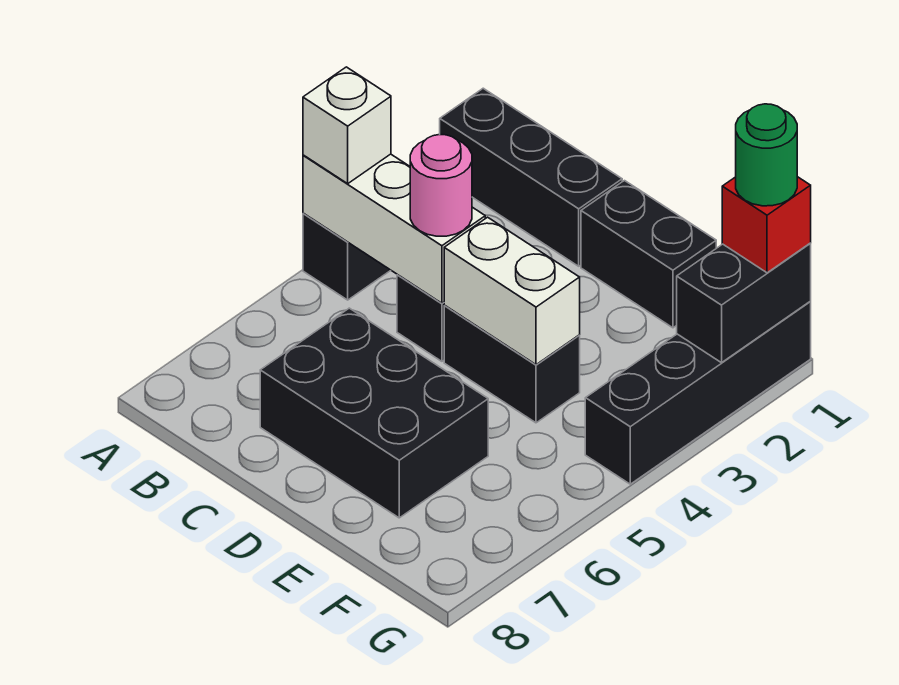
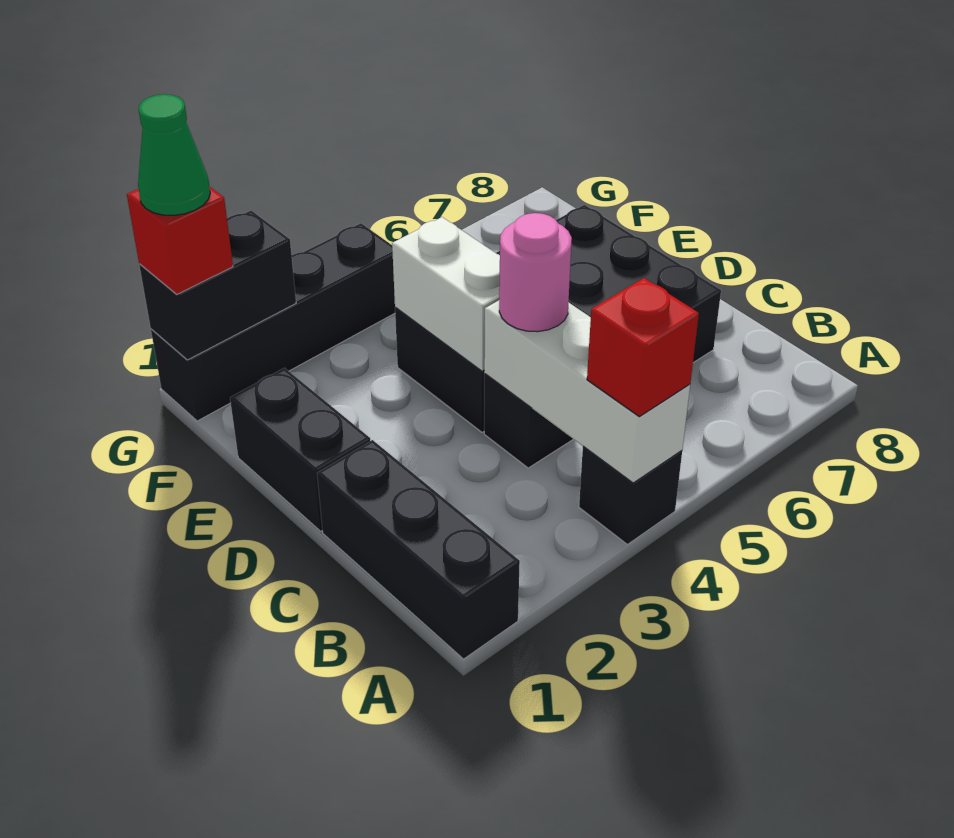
white brick A4 level 3 -> red brick A4 level 3
green round brick G1 level 4 -> green cone G1 level 4

